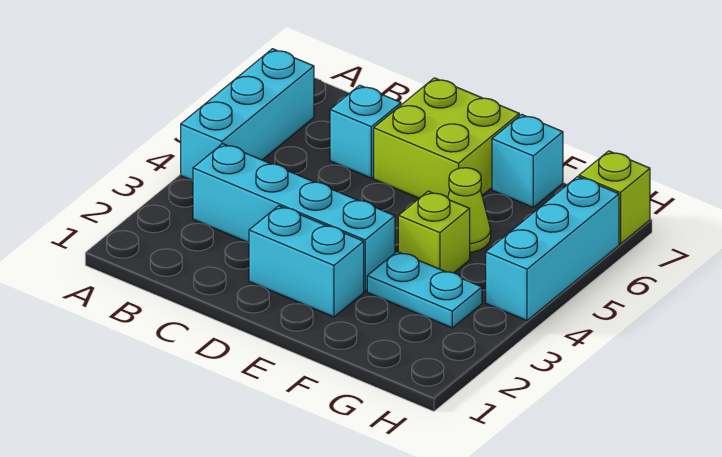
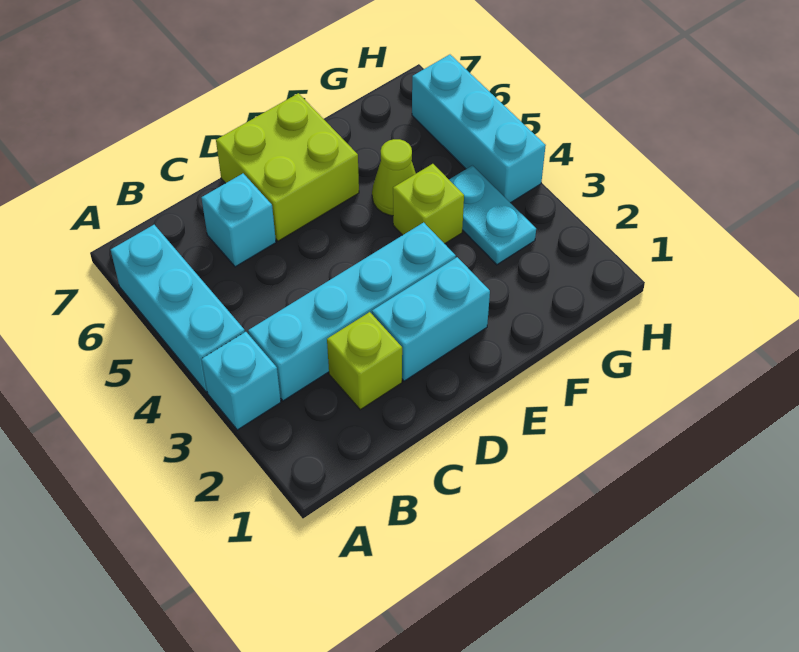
cyan plate F3:G3 level 1 -> cyan plate G3:G4 level 1
cyan brick F7 level 1 -> cyan brick A3 level 1
lime brick H7 level 1 -> lime brick C2 level 1

